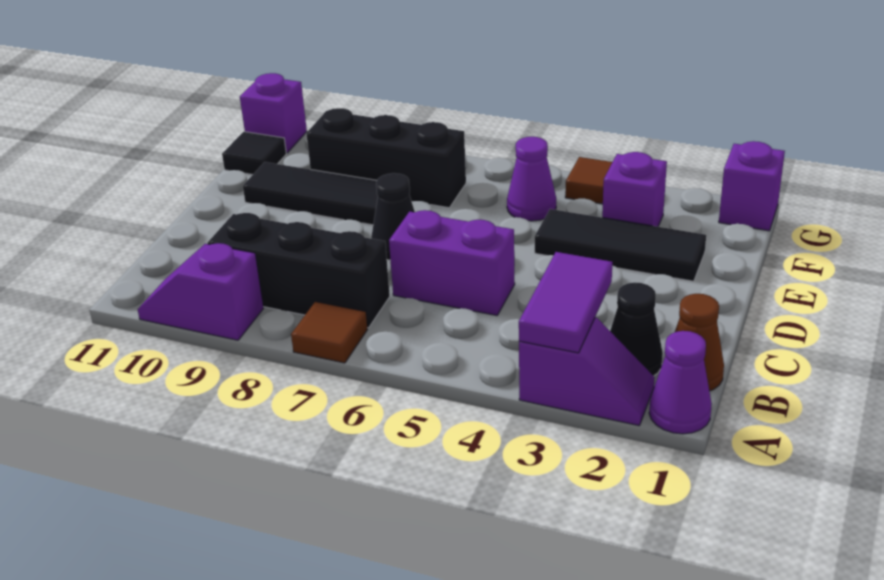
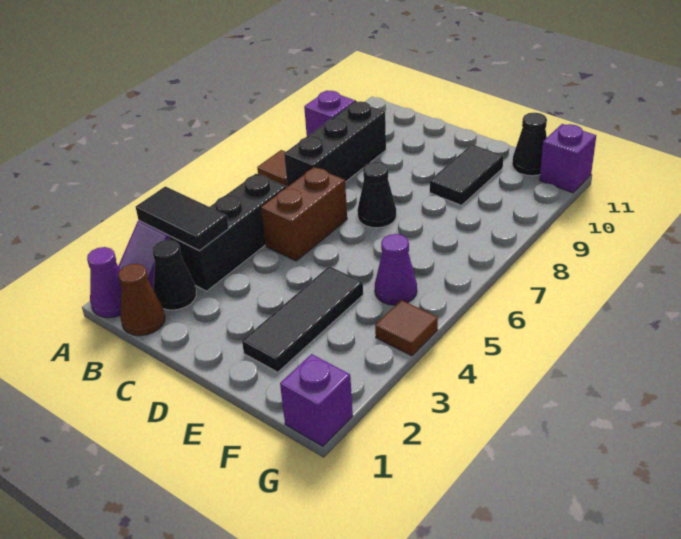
purple tile A3:B3 level 2 -> black tile A3:B3 level 2
purple brick C5:C6 level 1 -> brown brick C5:C6 level 1
black tile E8:E10 level 1 -> black tile E9:E10 level 1
purple brick F3 level 1 -> none
black brick F7:F9 level 1 -> black brick B3:B5 level 1
black tile F11 level 1 -> black cone F11 level 1

